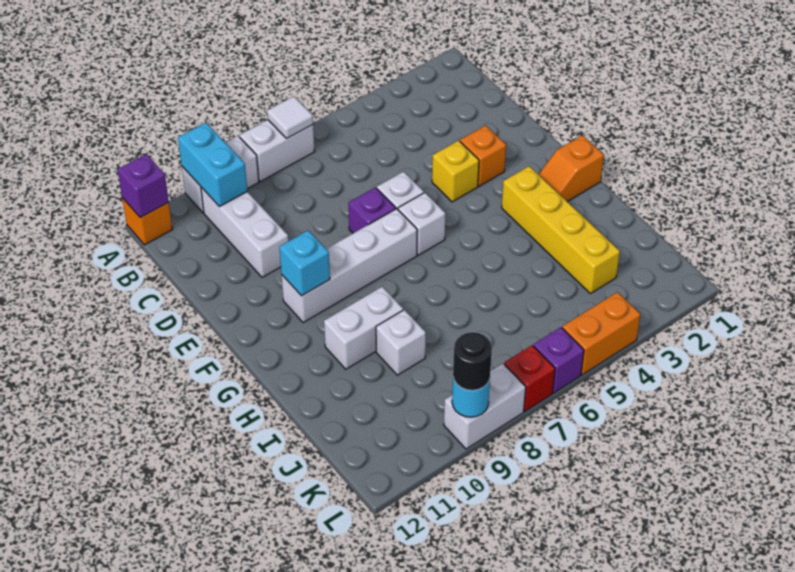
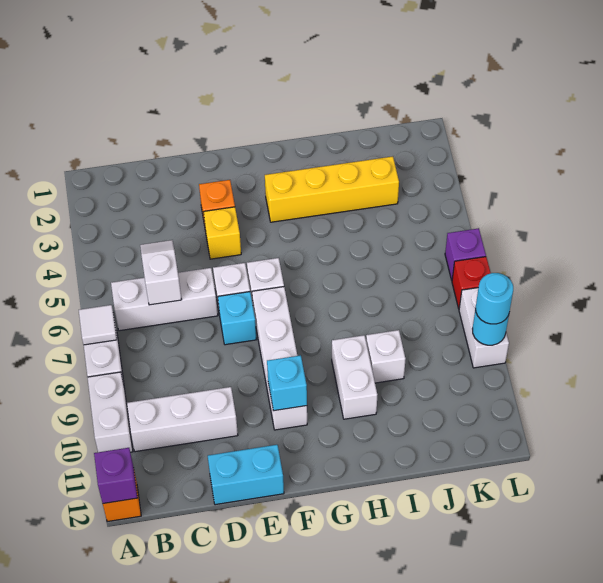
cyan brick A10:B10 level 2 -> cyan brick D12:E12 level 1
none -> white brick B6:D6 level 1
none -> white slope C5:C6 level 2 top 6
purple brick E7 level 1 -> cyan brick E7 level 1
orange slope G1:G2 level 1 top 1 -> none
orange brick L4:L5 level 1 -> none
black round brick L9 level 3 -> cyan round brick L9 level 3

